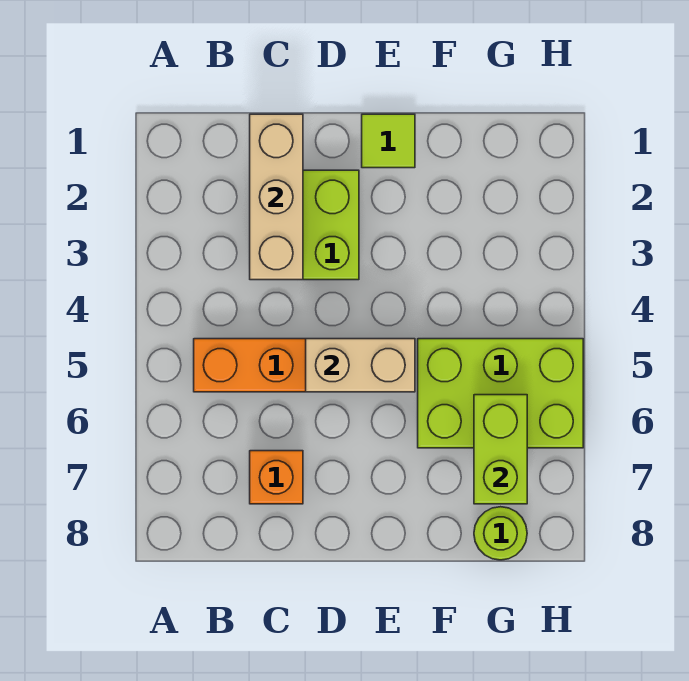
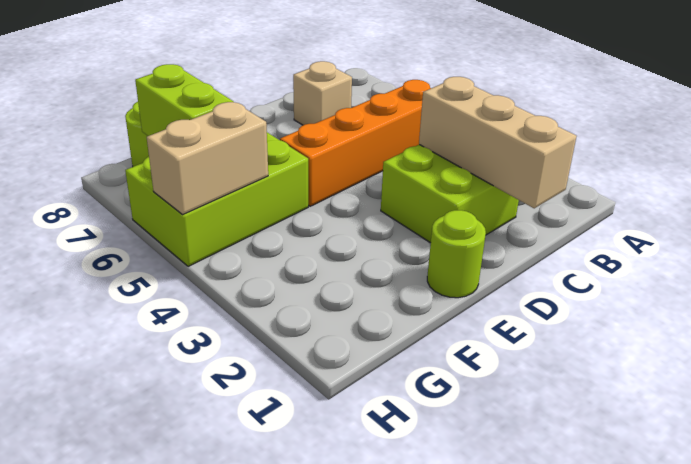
orange brick C7 level 1 -> tan brick C7 level 1
tan brick D5:E5 level 2 -> tan brick G5:H5 level 2
lime tile E1 level 1 -> lime round brick E1 level 1

